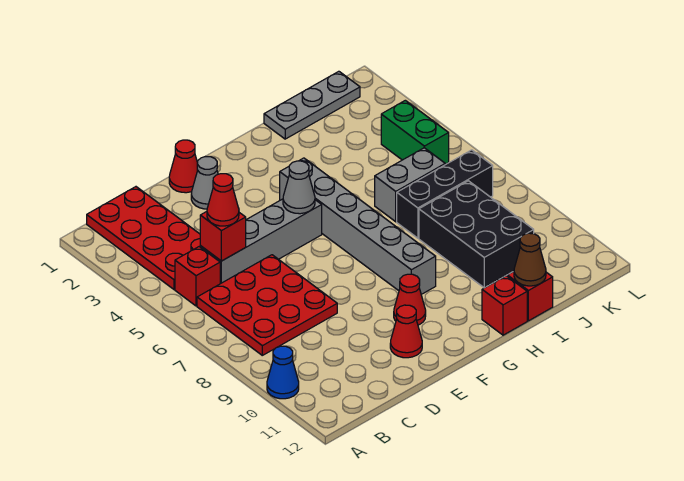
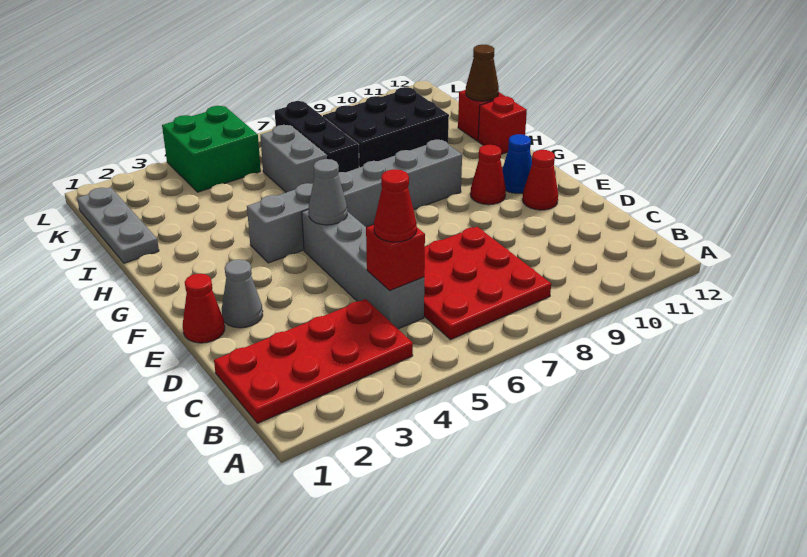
blue cone A10 level 1 -> blue cone F11 level 1
red brick B5 level 1 -> none
green brick K4:K5 level 1 -> green brick K4:L5 level 1

